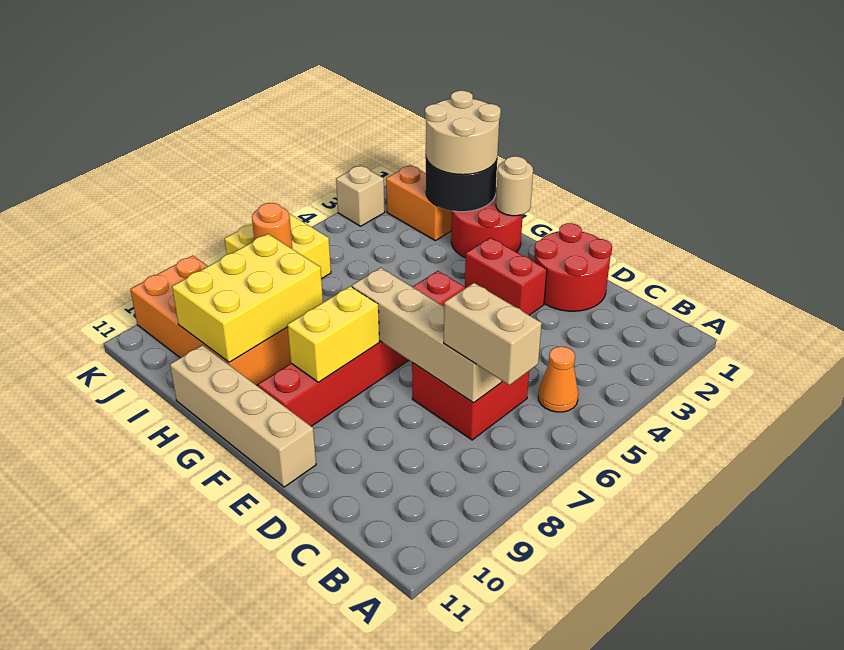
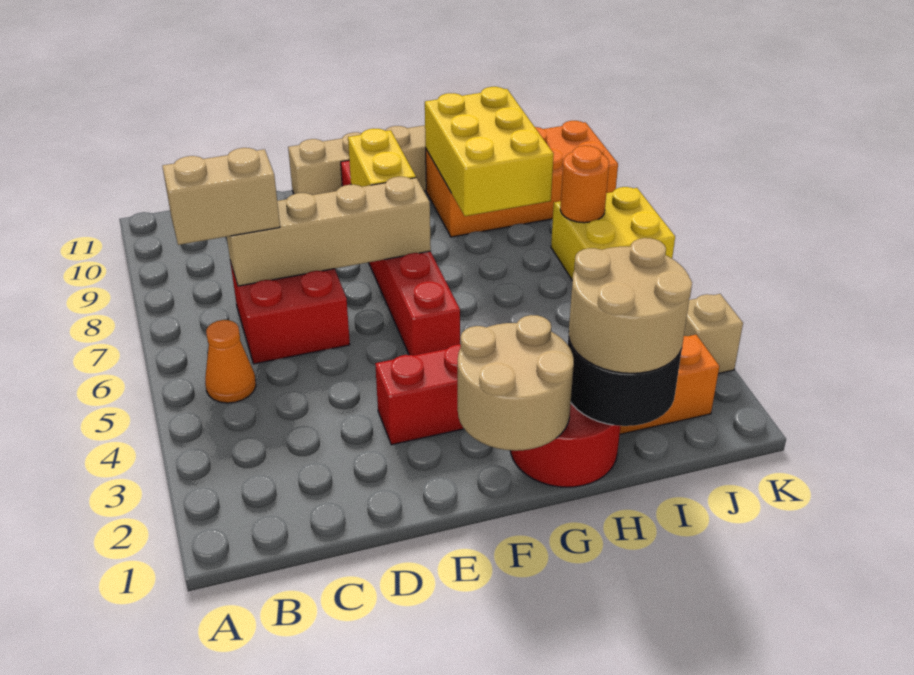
red round brick D1:E2 level 1 -> none
tan round brick G1 level 2 -> tan round brick F1:G2 level 2

